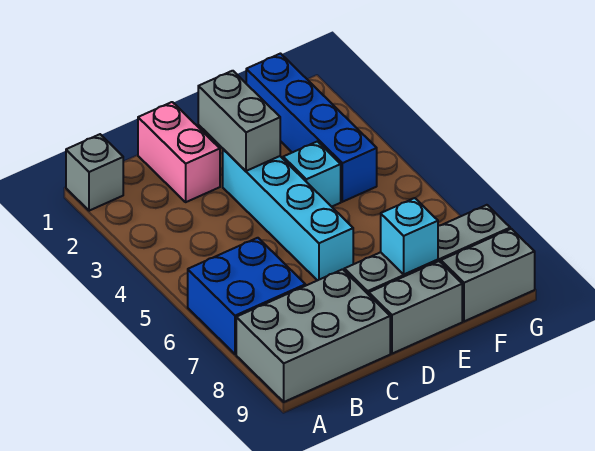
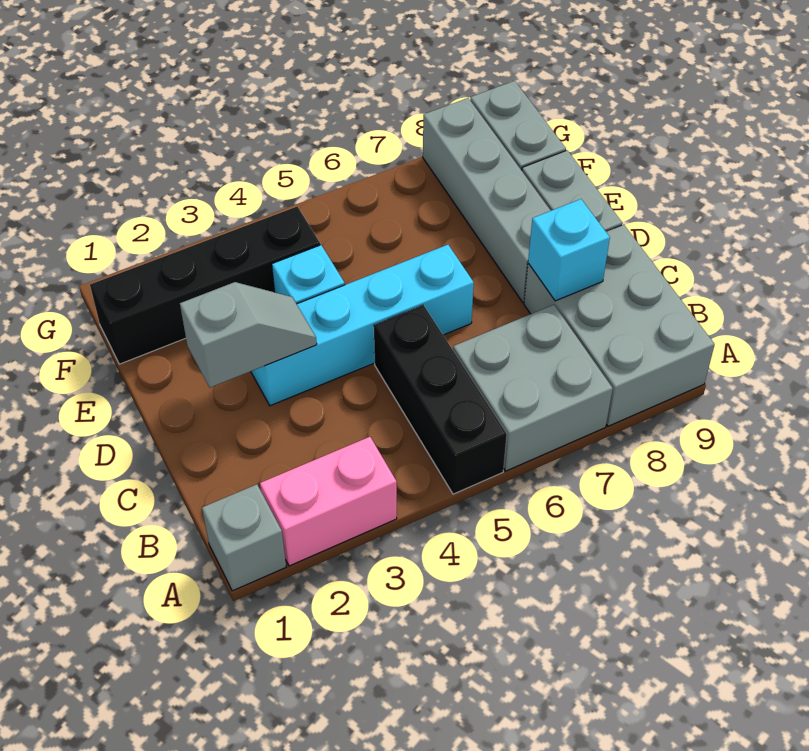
none -> black brick A5:C5 level 1
blue brick A6:B7 level 1 -> grey brick A6:B7 level 1
pink brick C1:C2 level 1 -> pink brick A2:A3 level 1
grey brick D2:D3 level 2 -> grey slope D2:D3 level 2 top 2
cyan brick E8 level 2 -> cyan brick C8 level 2
blue brick F1:F4 level 1 -> black brick F1:F4 level 1

